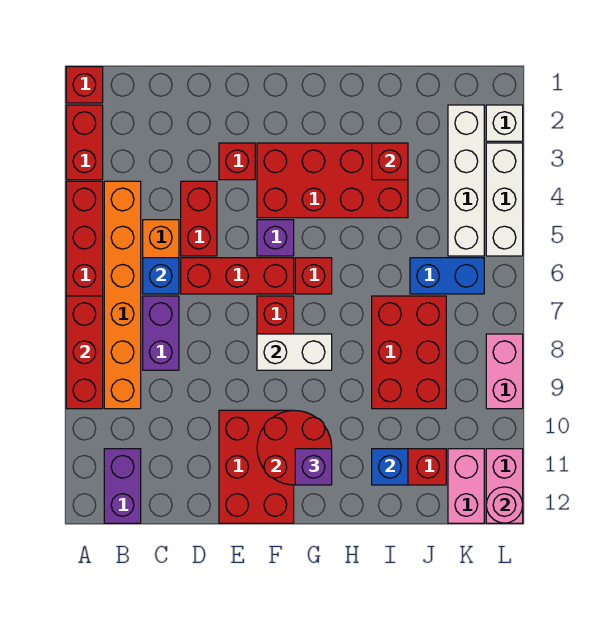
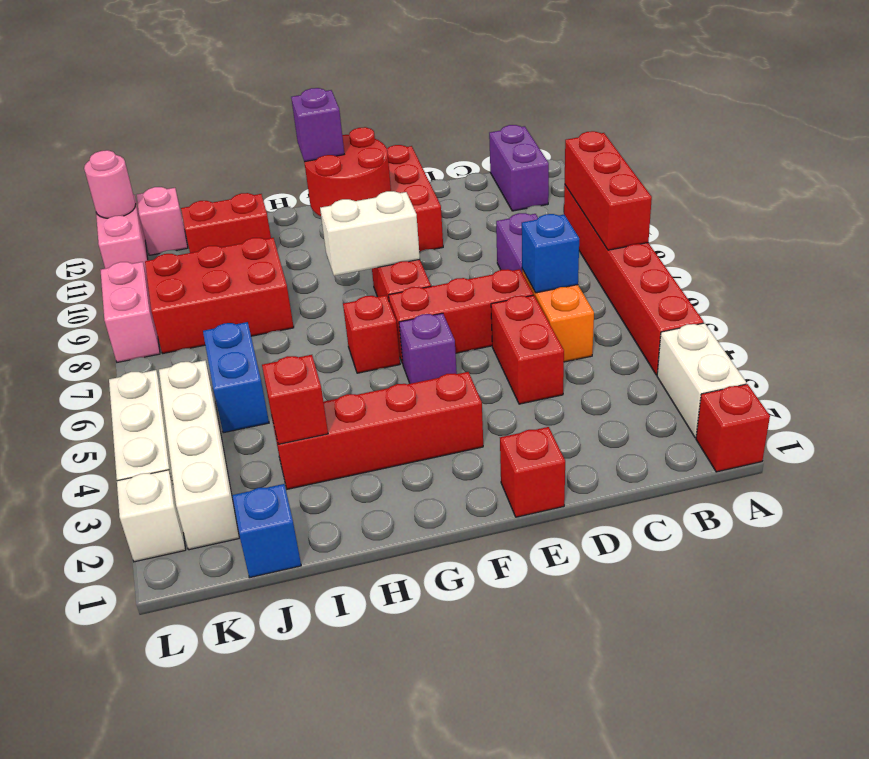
red brick A2:A3 level 1 -> white brick A2:A3 level 1
orange brick B4:B9 level 1 -> none
red brick E3 level 1 -> red brick E1 level 1
red brick F3:I4 level 1 -> red brick F3:I3 level 1
red brick I7:J9 level 1 -> red brick I8:K9 level 1
blue brick I11 level 2 -> blue brick J1 level 1
blue brick J6:K6 level 1 -> blue brick J5:J6 level 1
pink brick K11:K12 level 1 -> pink brick K12 level 1

